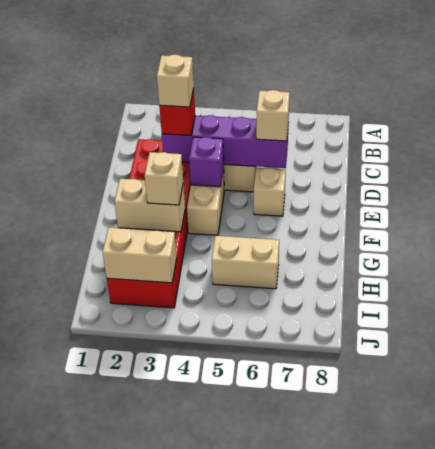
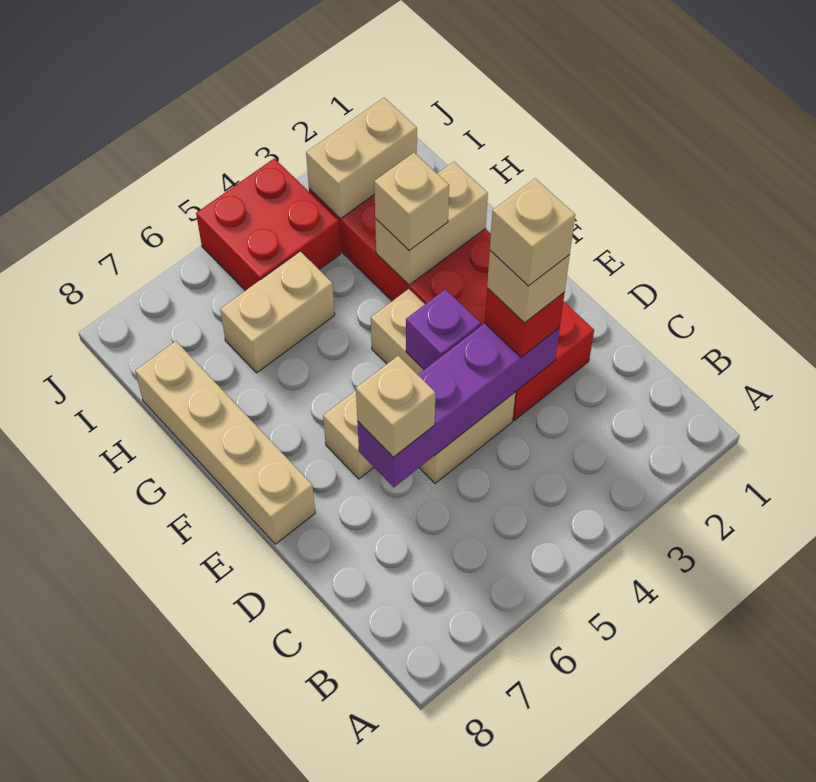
none -> tan brick D3 level 5
none -> tan brick E8:H8 level 1
none -> red brick I4:J5 level 1

